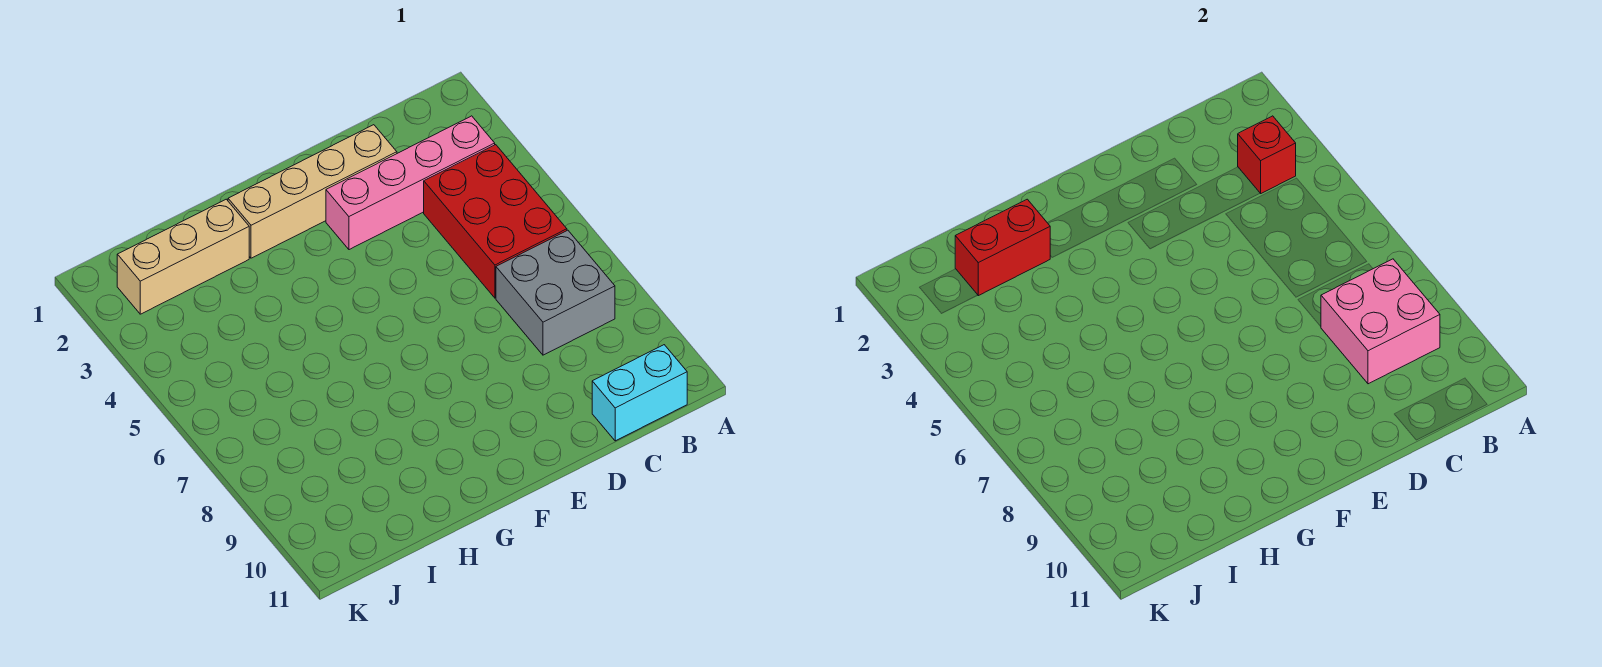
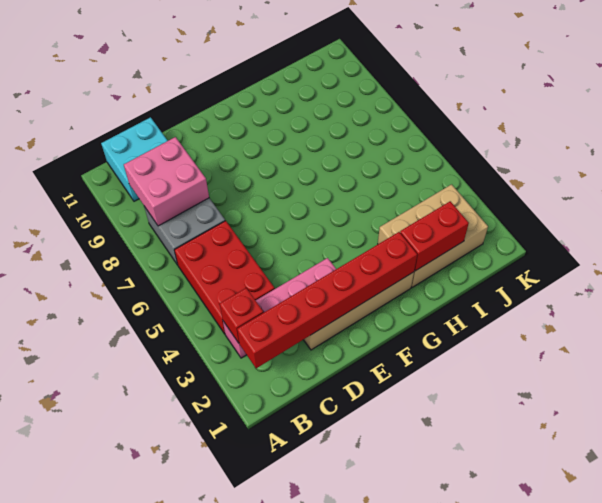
none -> red brick B2:G2 level 2
cyan brick B11:C11 level 1 -> cyan brick B10:C11 level 1
tan brick H2:J2 level 1 -> tan brick H2:J3 level 1

